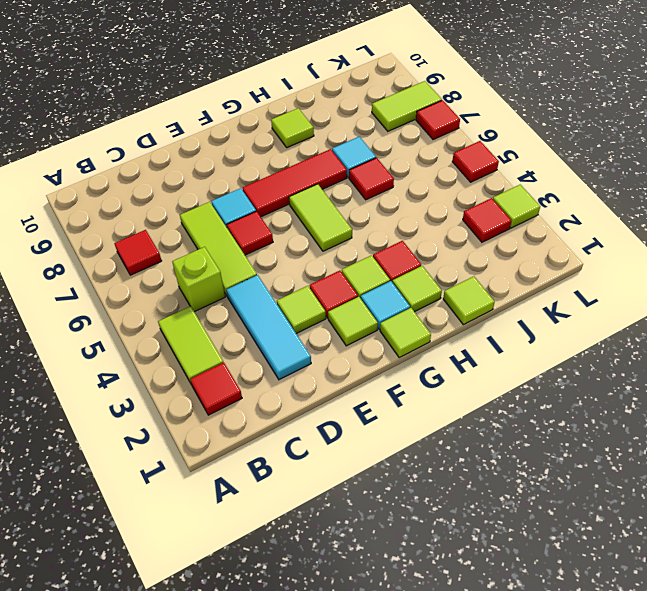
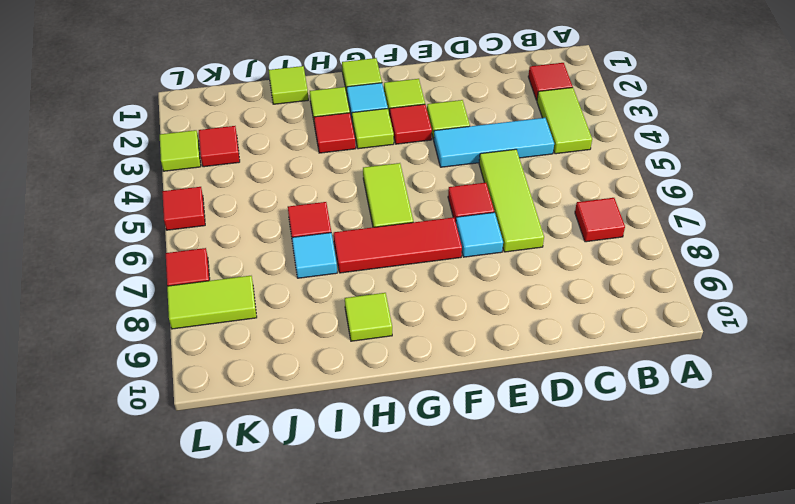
lime brick C5 level 1 -> none
cyan tile D2:D4 level 1 -> cyan tile C4:E4 level 1

